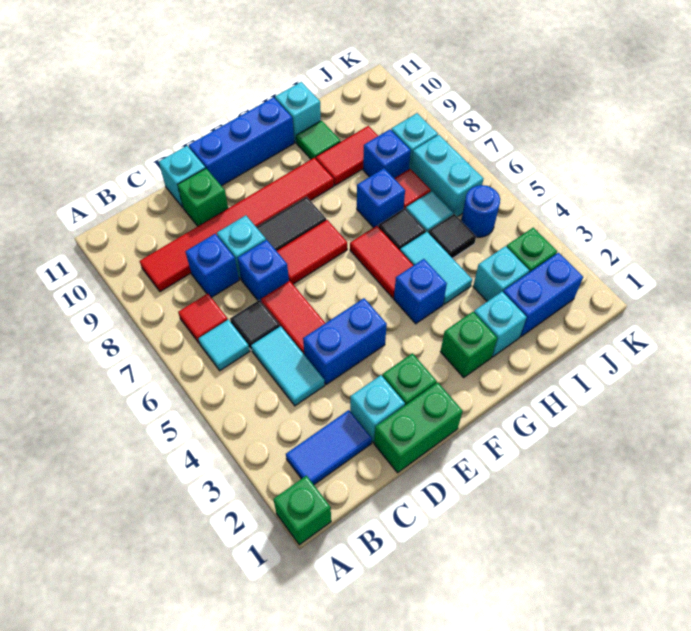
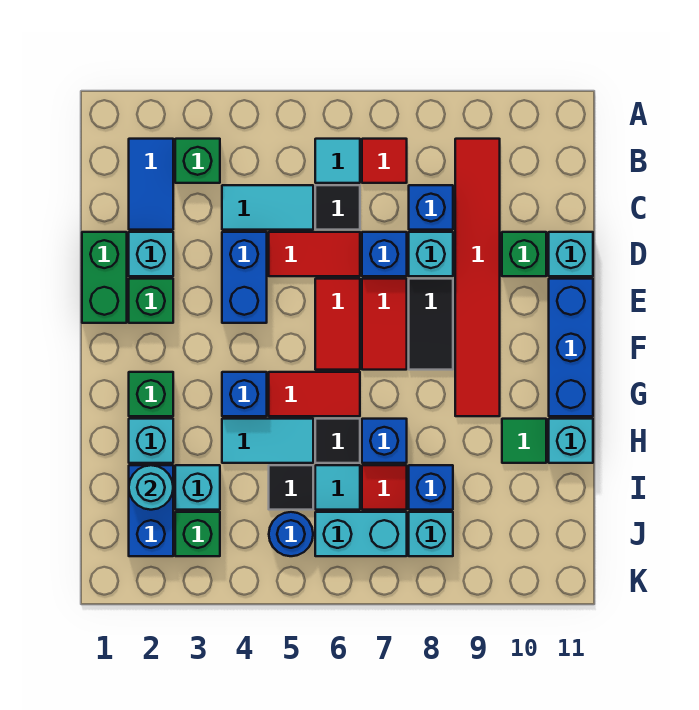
green brick A1 level 1 -> green brick B3 level 1
red tile H9:I9 level 1 -> red tile E6:F6 level 1
none -> cyan round brick I2 level 2

